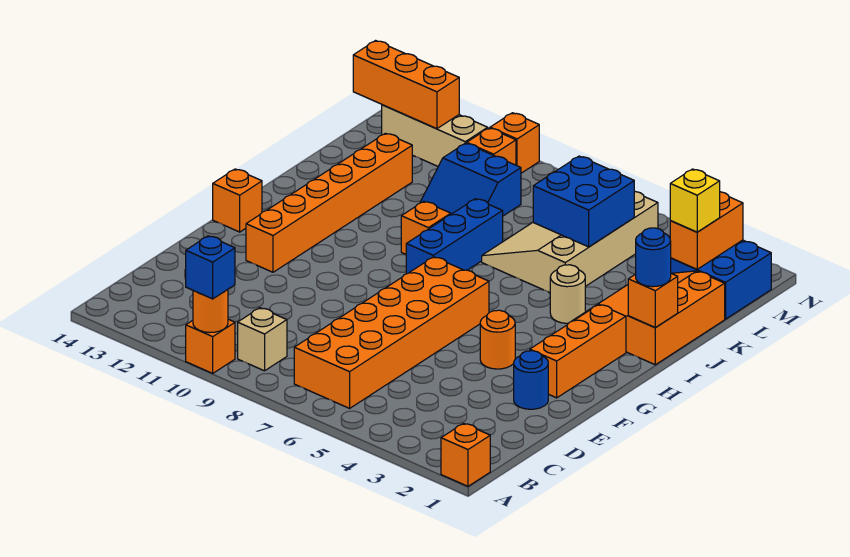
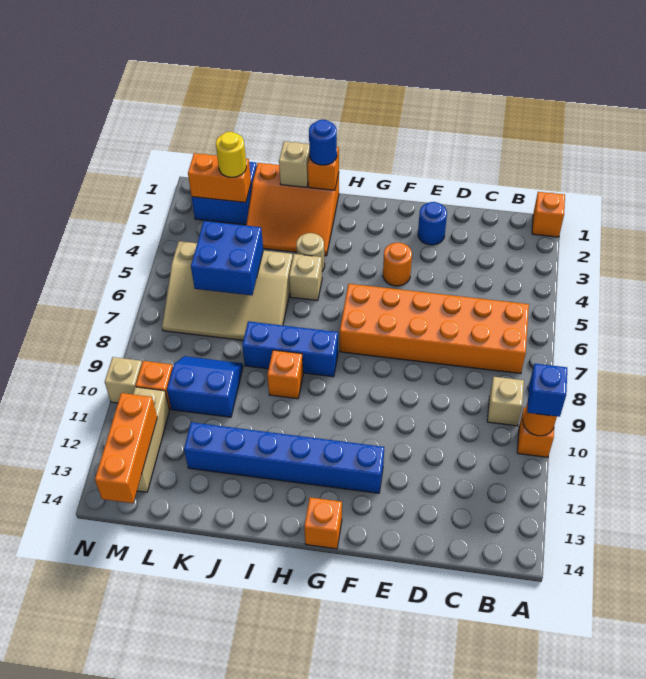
orange brick F2:H2 level 1 -> none
orange brick F12:K12 level 1 -> blue brick F12:K12 level 1
none -> tan brick I5 level 1
none -> tan brick J1 level 2
blue slope K9:L10 level 1 top L -> blue slope K9:L10 level 1 top 10
yellow brick L2 level 3 -> yellow round brick L2 level 3
orange brick N10 level 1 -> tan brick N10 level 1

